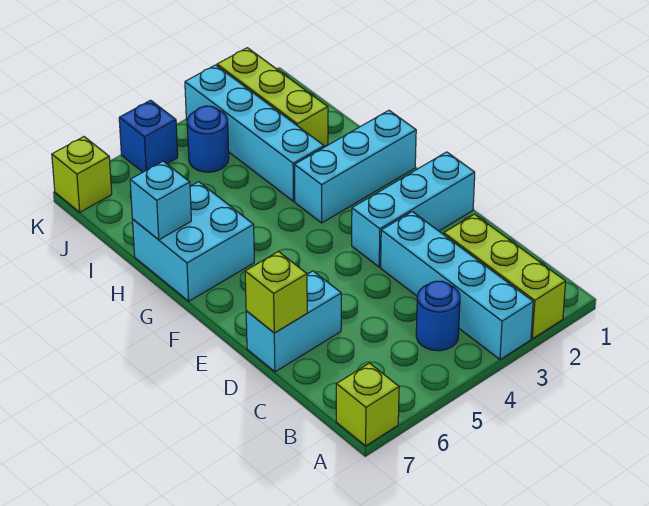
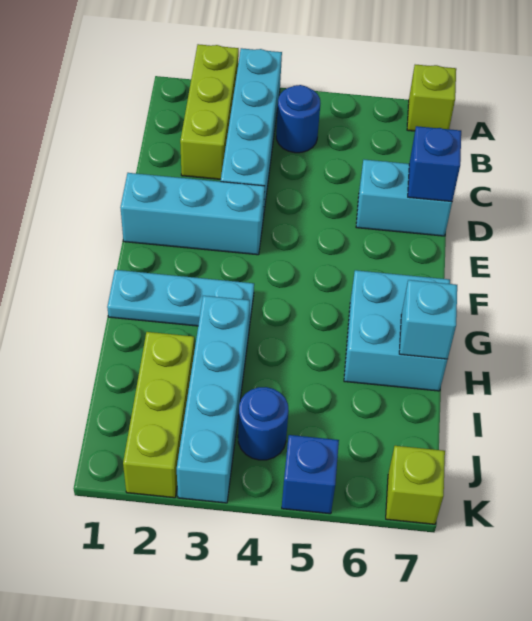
lime brick D7 level 2 -> blue brick D7 level 2
cyan brick G1:G3 level 1 -> cyan plate G1:G3 level 1

